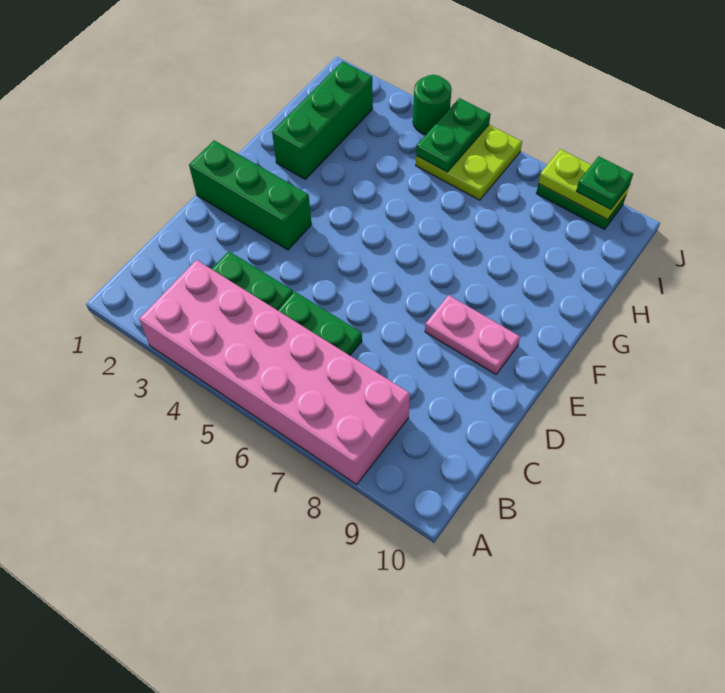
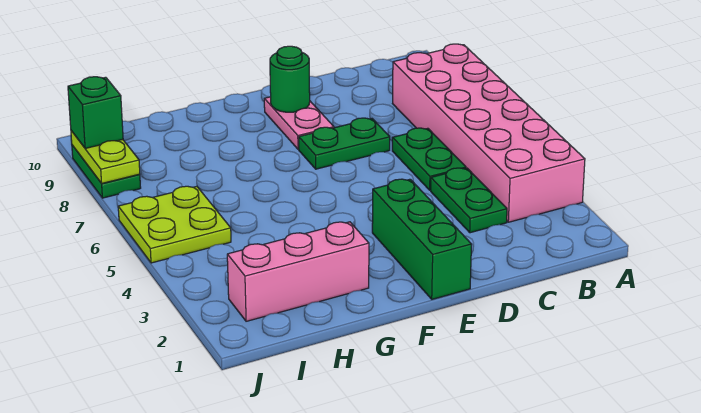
green brick G2:I2 level 1 -> pink brick G2:I2 level 1
green plate I5:J5 level 2 -> green plate D7:E7 level 1
green round brick J4 level 1 -> green round brick E9 level 2
green plate J9 level 3 -> green brick J9 level 3

